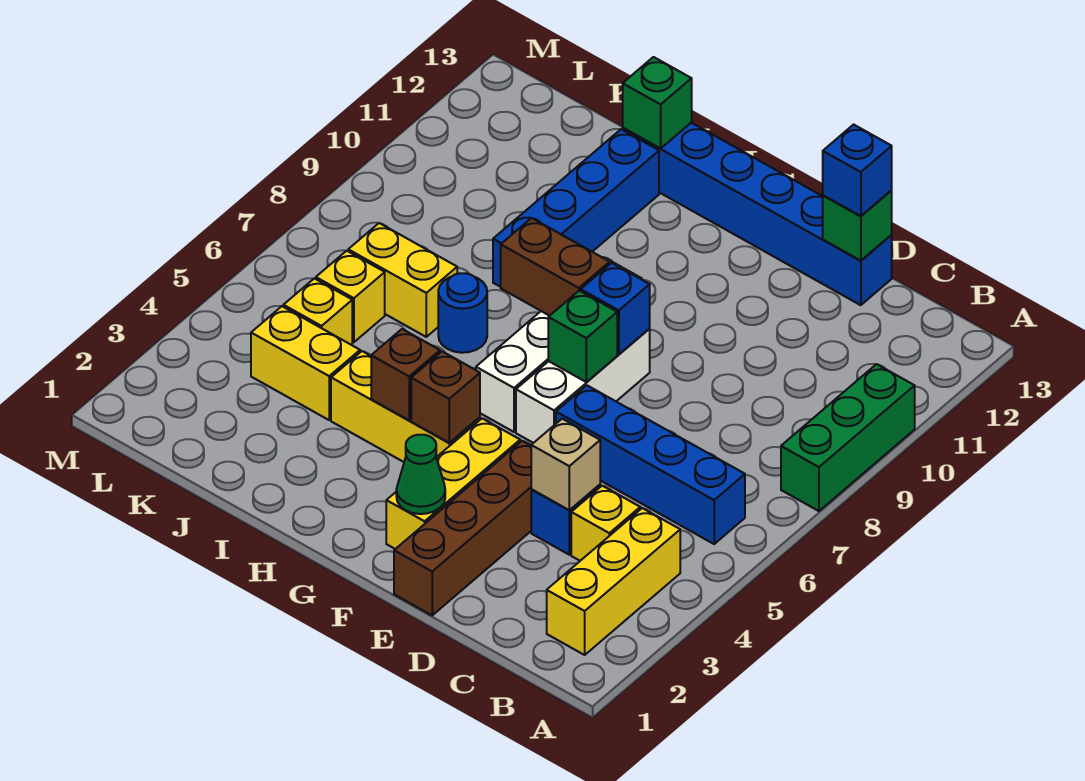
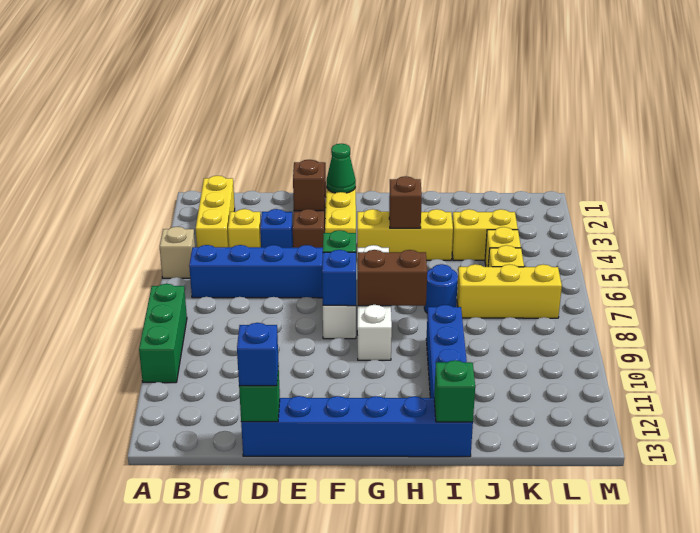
tan brick D4 level 2 -> tan brick A5 level 1
brown brick G4 level 2 -> brown brick E3 level 2
yellow brick J7:K7 level 1 -> yellow brick J7:L7 level 1

